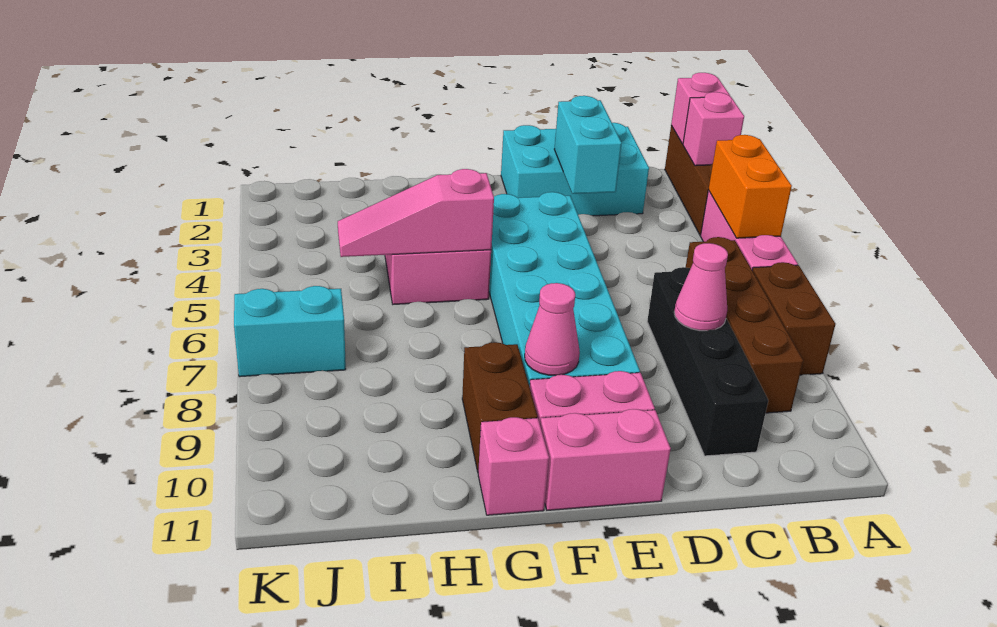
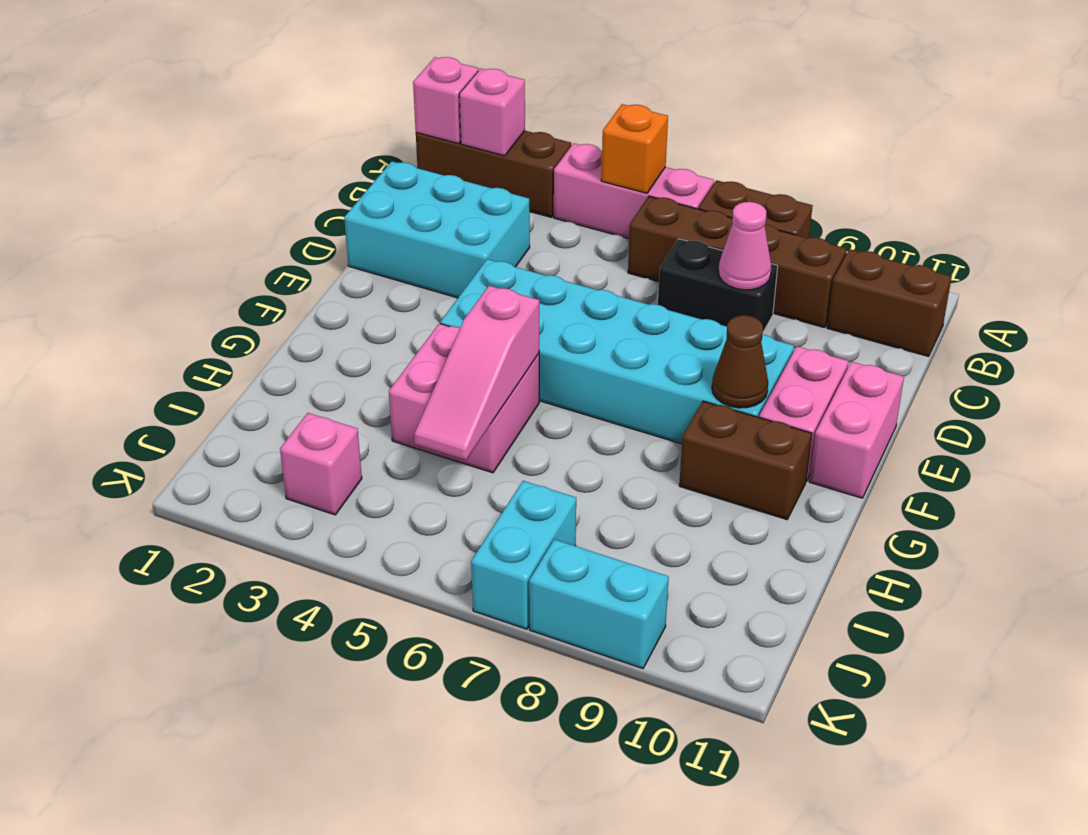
orange brick A4:A5 level 2 -> orange brick A5 level 2
none -> brown brick B10:B11 level 1
cyan brick C1:E2 level 1 -> cyan brick C1:D3 level 1
black brick C7:C10 level 1 -> black brick C7:C8 level 1
cyan brick D2:D3 level 2 -> cyan brick K8:K9 level 1
pink cone F9 level 2 -> brown cone F9 level 2
pink brick G11 level 1 -> pink brick J3 level 1

